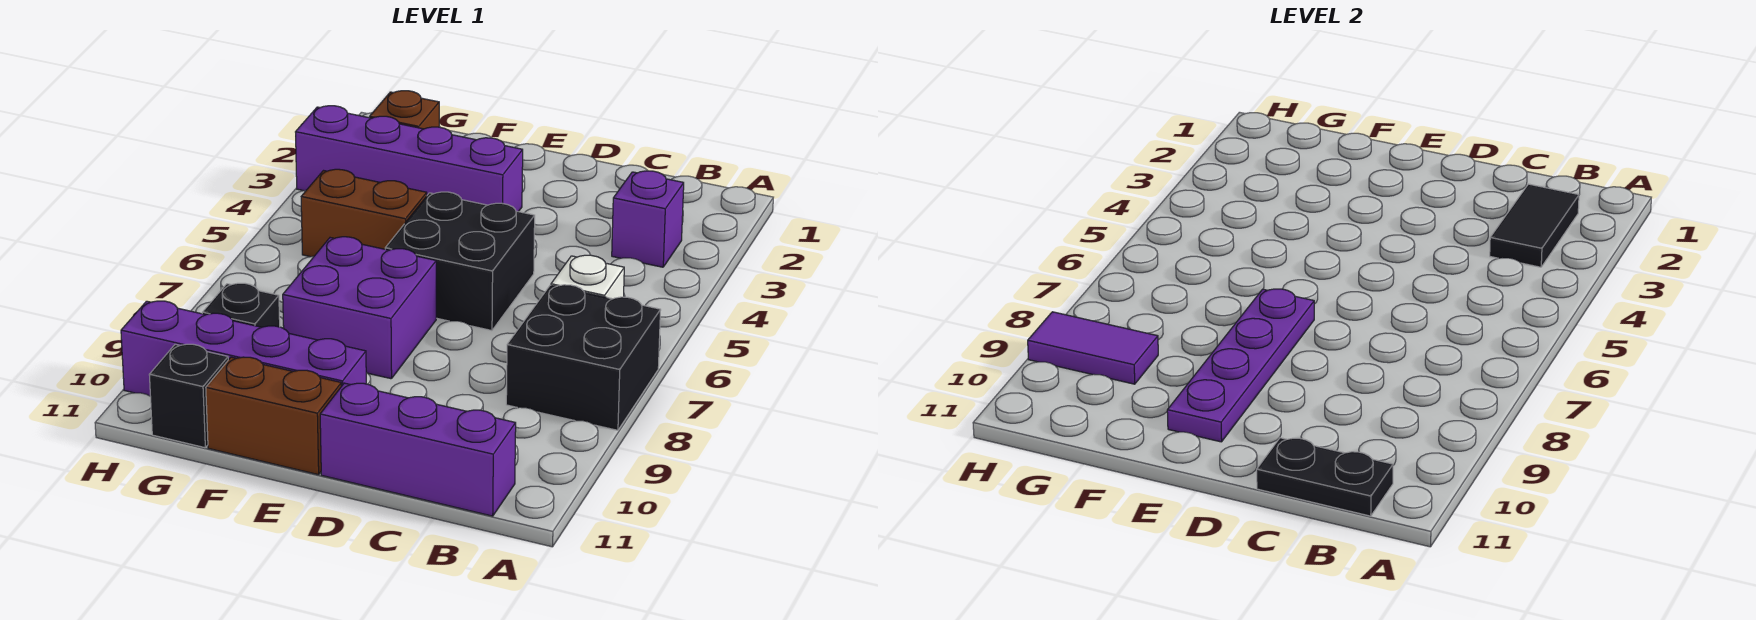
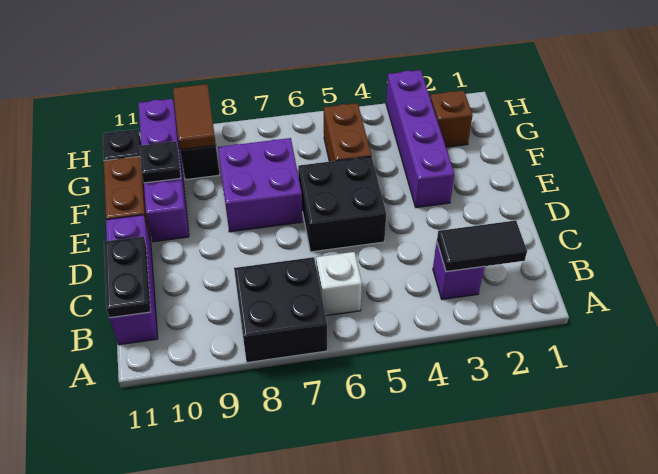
purple plate E7:E10 level 2 -> none
none -> black plate F10 level 2
purple tile G9:H9 level 2 -> brown tile G9:H9 level 2

